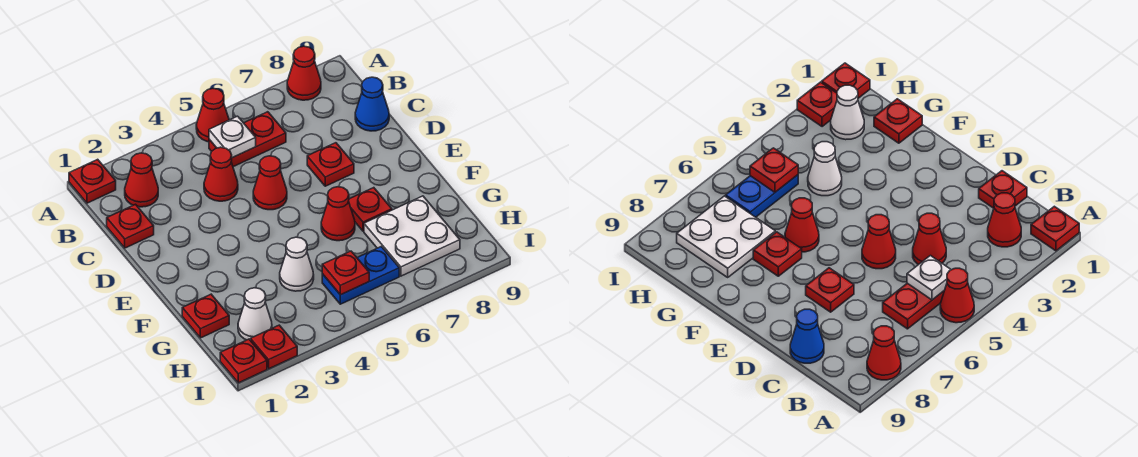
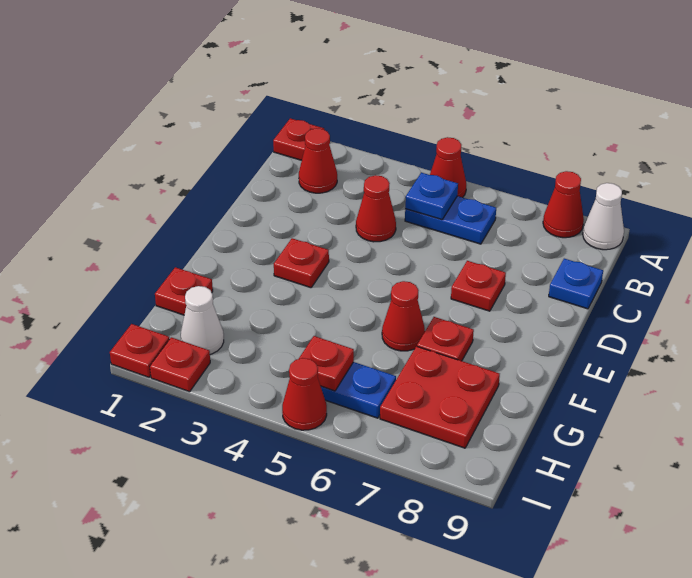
red plate B5:B6 level 1 -> blue plate B5:B6 level 1
white plate B5 level 2 -> blue plate B5 level 2
red plate C1 level 1 -> red plate E3 level 1
blue cone C9 level 1 -> blue plate C9 level 1
red cone D5 level 1 -> red cone I5 level 1
white cone G4 level 1 -> white cone A9 level 1
white plate G7:H8 level 1 -> red plate G7:H8 level 1

